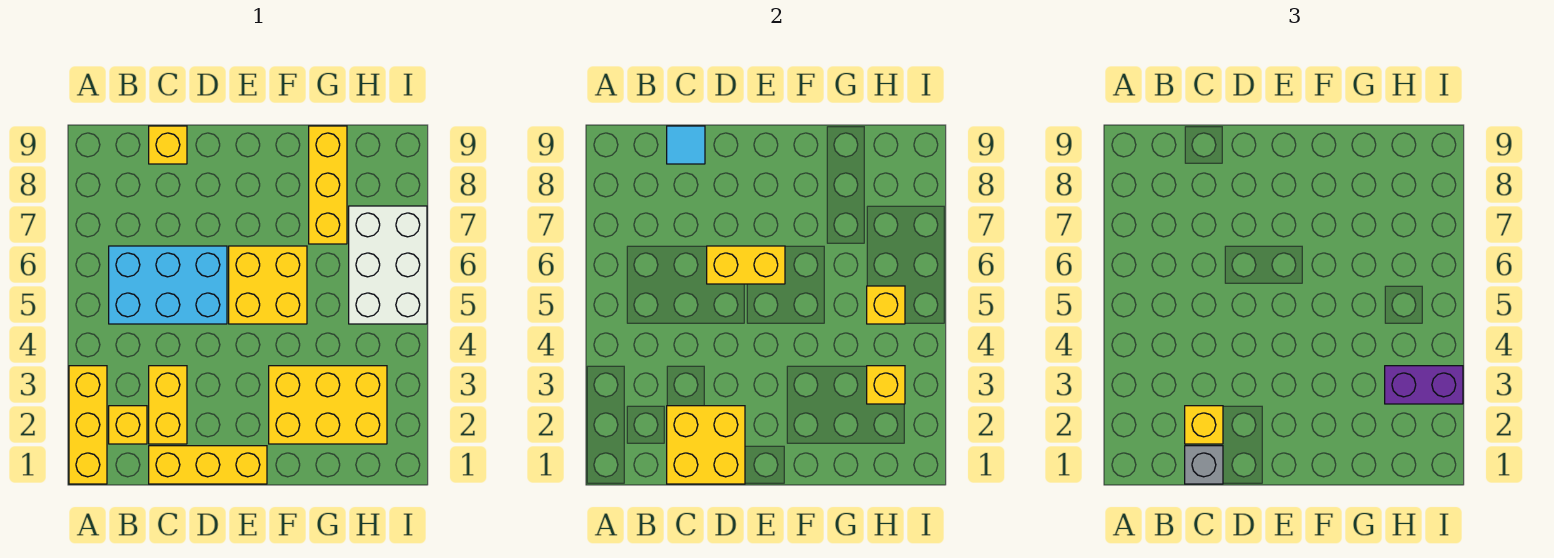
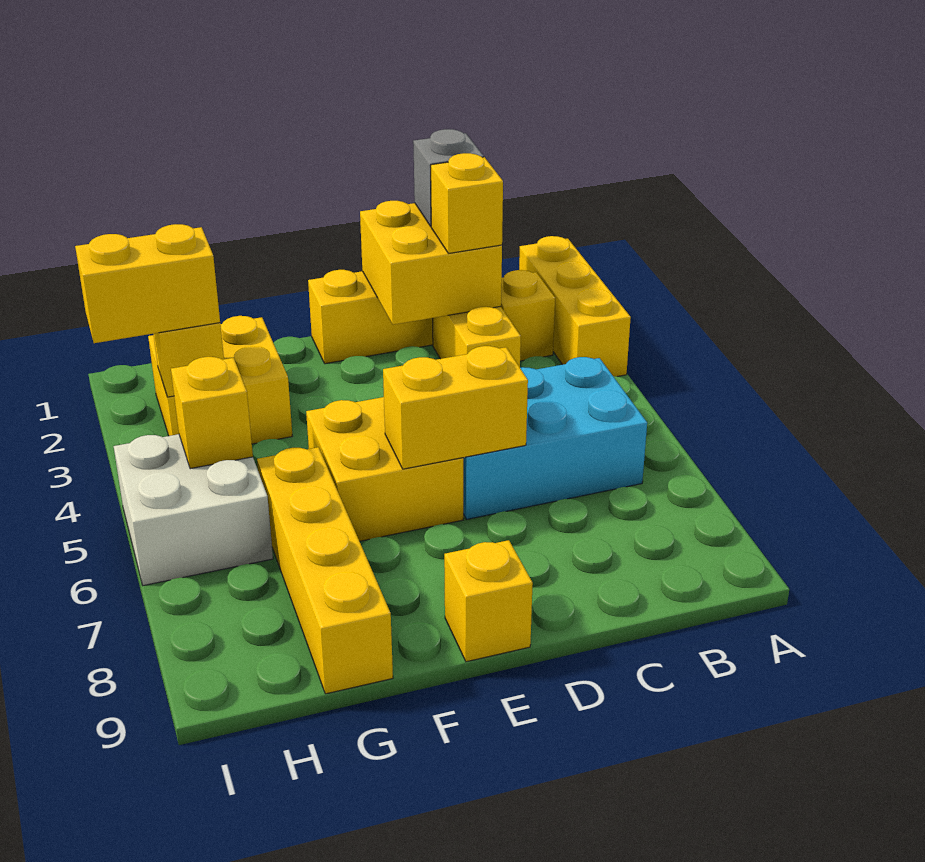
yellow brick C9 level 1 -> yellow brick E9 level 1
cyan tile C9 level 2 -> none
yellow brick F2:H3 level 1 -> yellow brick G2:H3 level 1
yellow brick G7:G9 level 1 -> yellow brick G6:G9 level 1
purple brick H3:I3 level 3 -> yellow brick H3:I3 level 3
white brick H5:I7 level 1 -> white brick H5:I6 level 1

